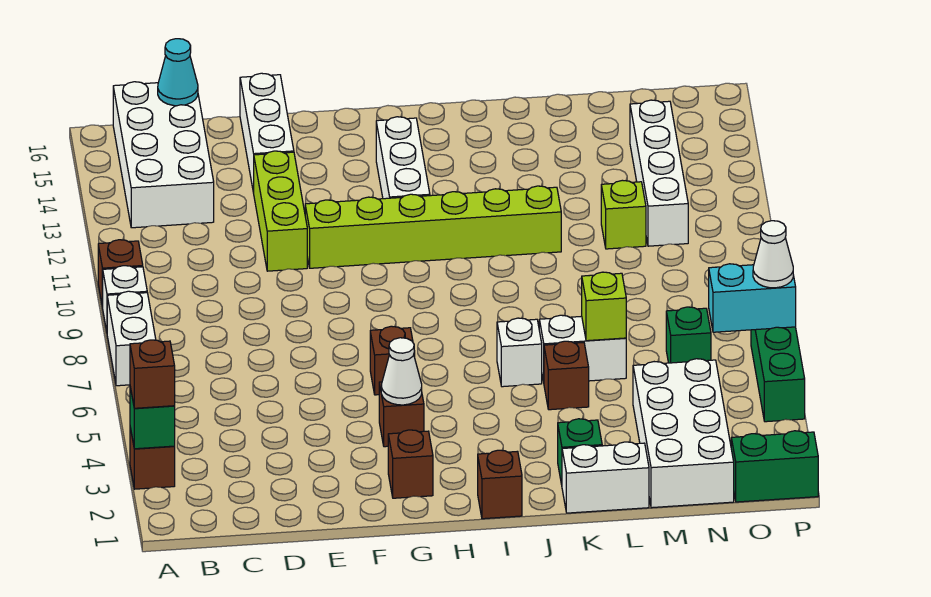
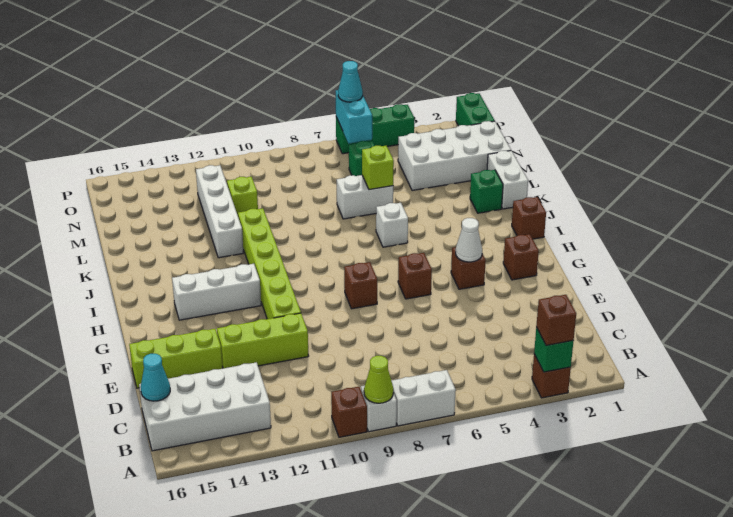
none -> lime cone A9 level 2
white brick E14:E16 level 1 -> lime brick E14:E16 level 1
brown brick K5 level 1 -> brown brick G8 level 1
white brick K6:L6 level 1 -> white brick L6:L7 level 1
white brick N11:N14 level 1 -> white brick K12:N12 level 1
white cone P6 level 3 -> cyan cone P6 level 3

